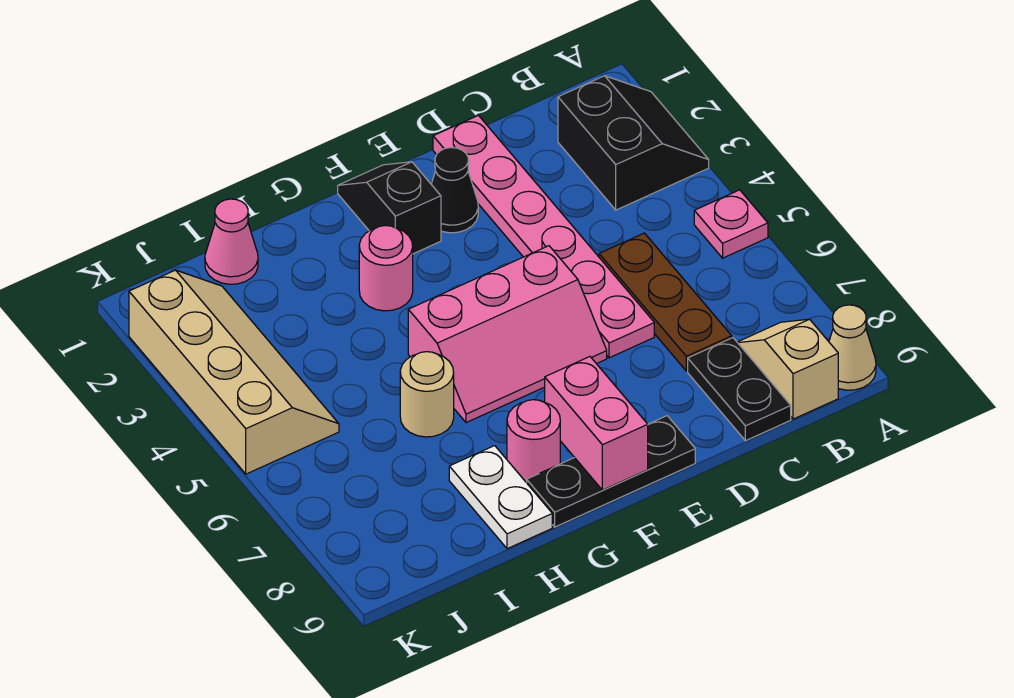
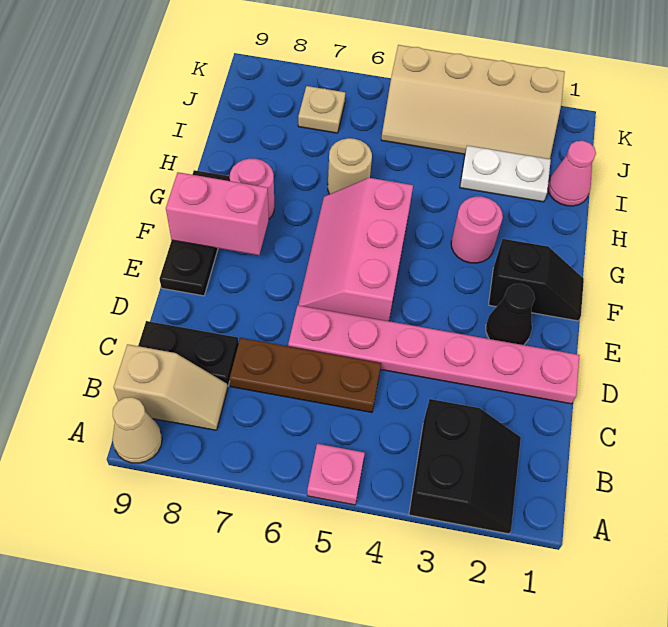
black slope A2:B3 level 1 top B -> black slope A2:B3 level 1 top 3
white plate H8:H9 level 1 -> white plate I2:I3 level 1
none -> tan plate J7 level 1

